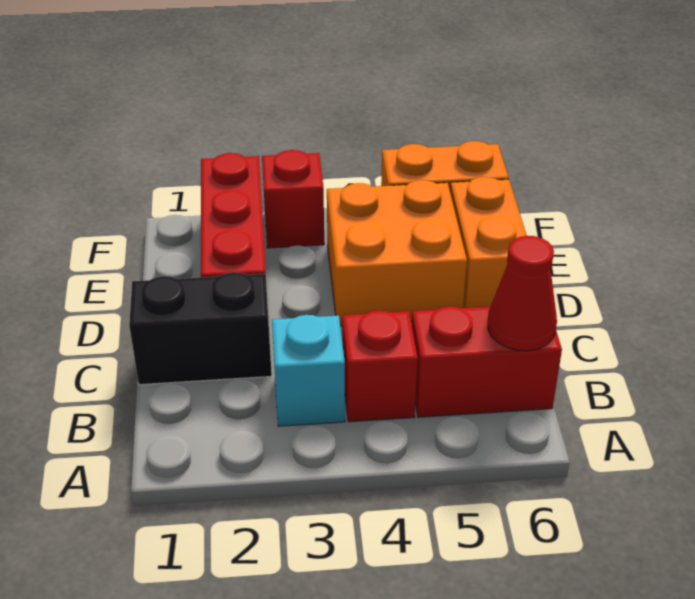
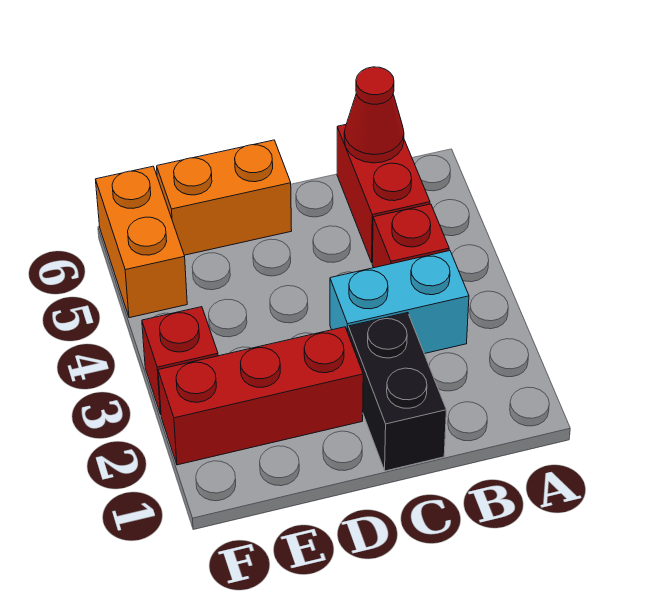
cyan brick B3 level 1 -> cyan brick B3:C3 level 1
orange brick D4:E5 level 1 -> none

